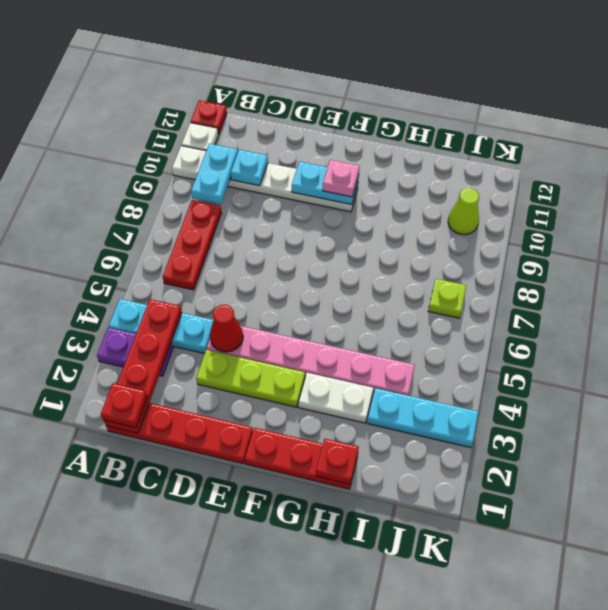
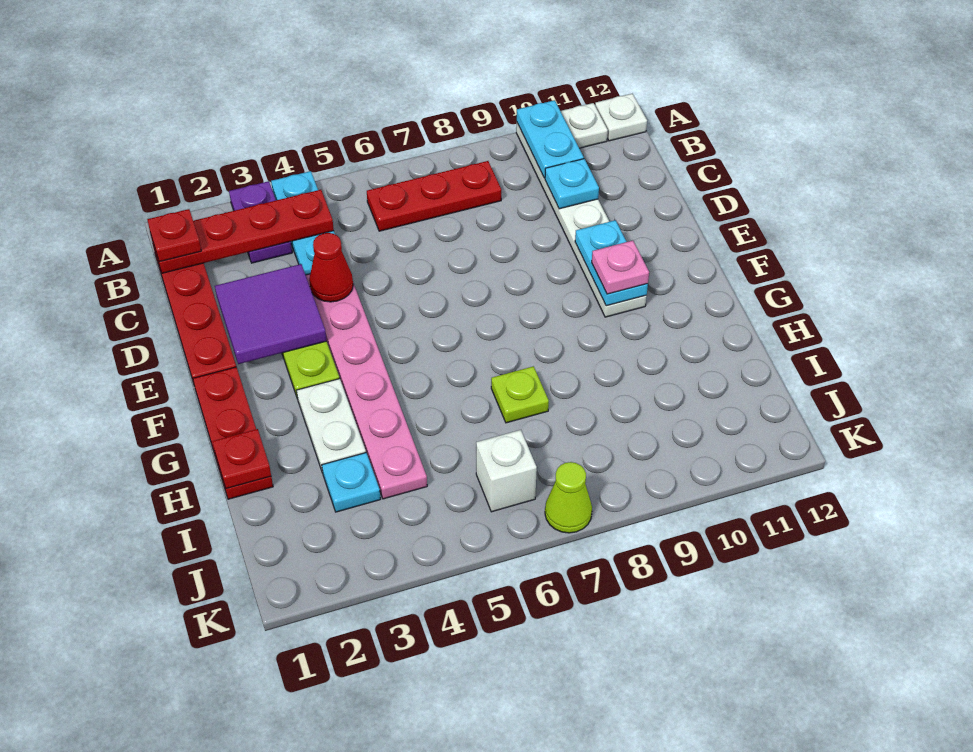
red plate A12 level 1 -> white plate A12 level 1
cyan plate B9:B10 level 2 -> cyan plate A10:B10 level 2
none -> purple tile D2:E3 level 2
cyan plate I3:K3 level 1 -> cyan plate I3 level 1
none -> white brick J6 level 1
lime plate J7 level 1 -> lime plate H7 level 1
lime cone J10 level 1 -> lime cone K7 level 1

